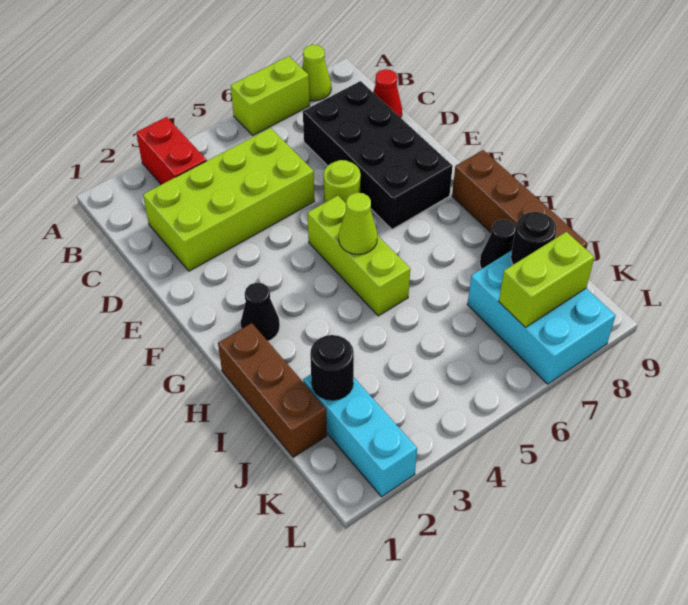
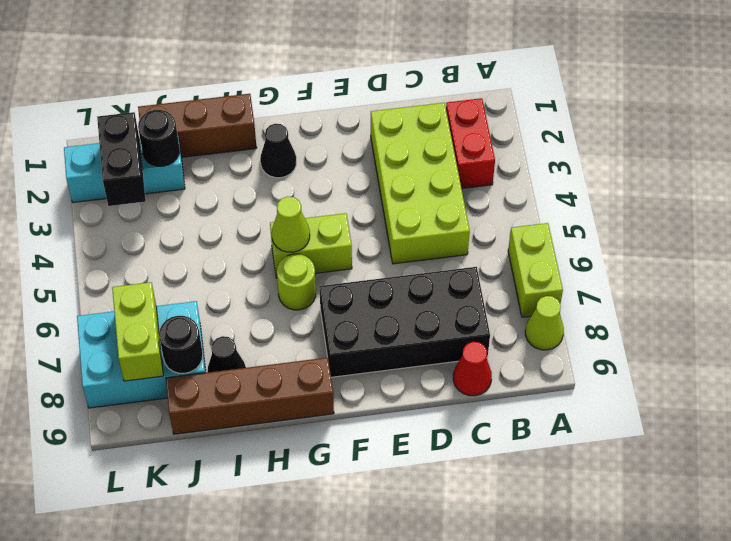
red brick A3:B3 level 1 -> red brick B2:B3 level 1
lime round brick E6 level 1 -> lime round brick G6 level 1
lime brick F5:H5 level 1 -> lime brick F5:G5 level 1
none -> black brick K2:K3 level 2

